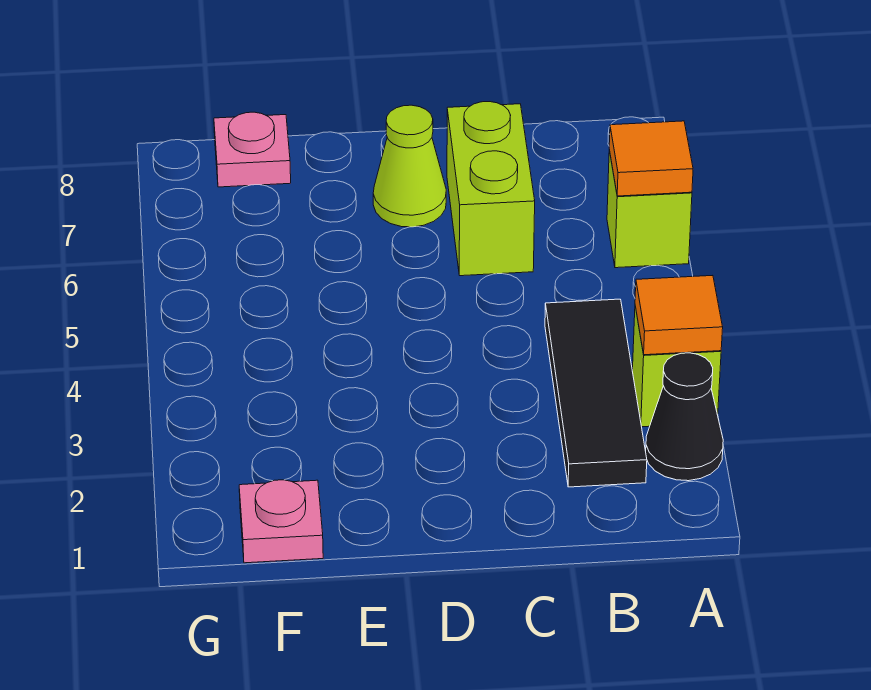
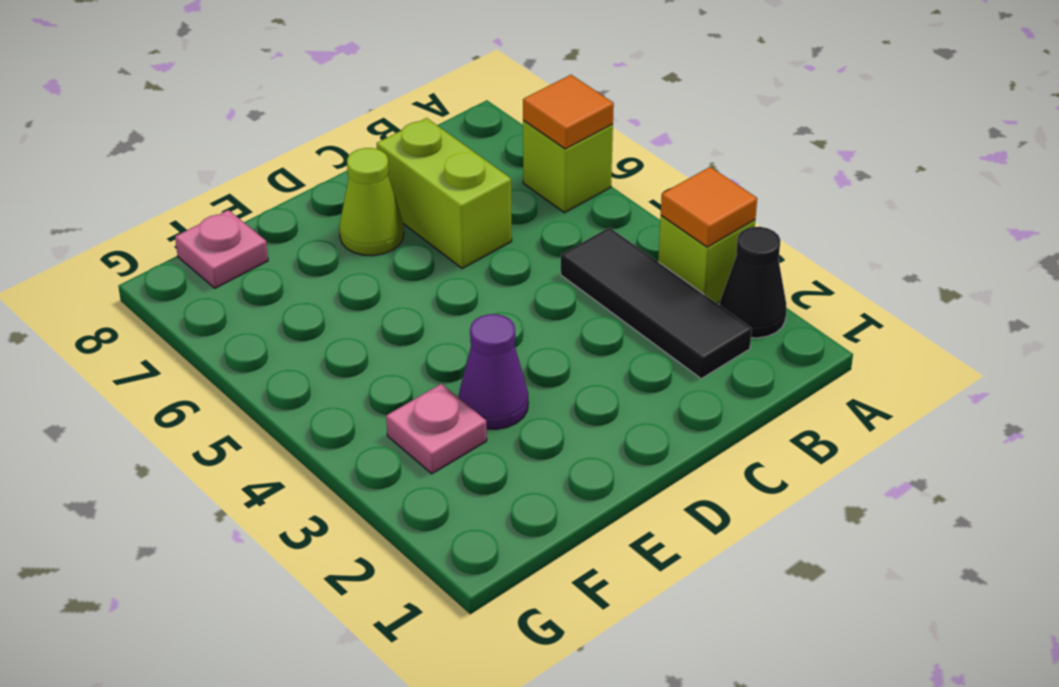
none -> purple cone E3 level 1
pink plate F1 level 1 -> pink plate F3 level 1

